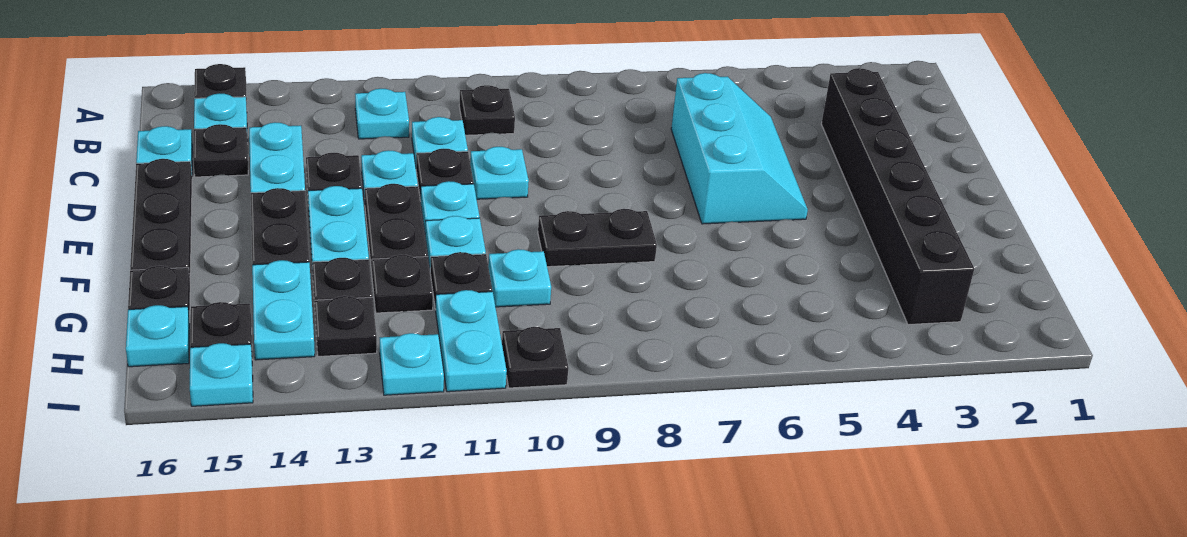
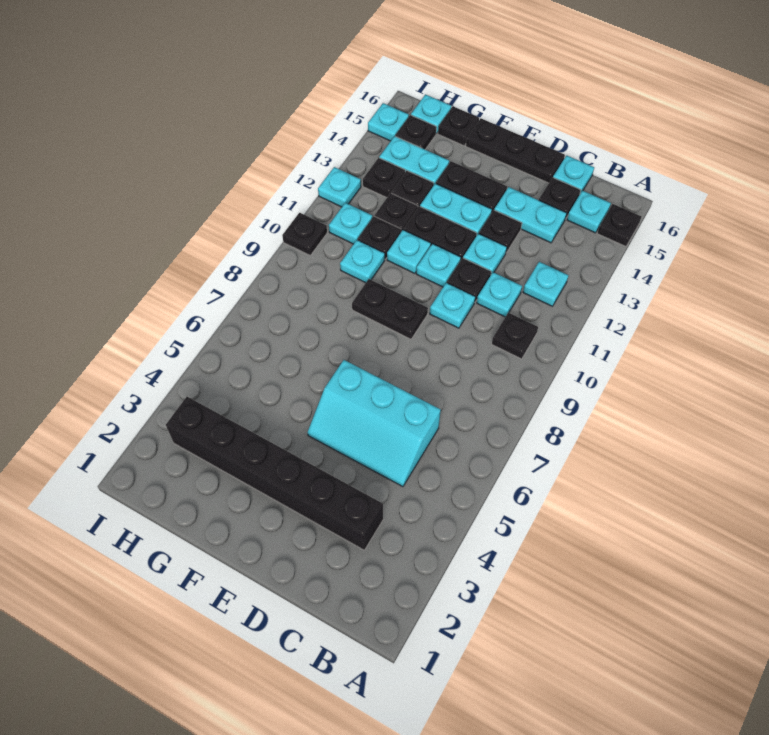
black plate F8:F9 level 1 -> black plate E9:F9 level 1
cyan plate H11:I11 level 1 -> cyan plate H11 level 1

